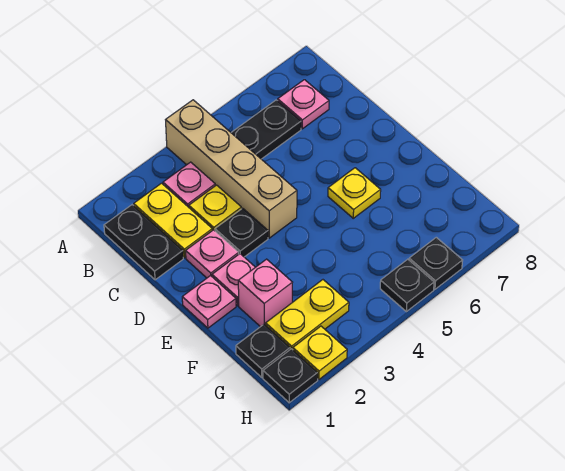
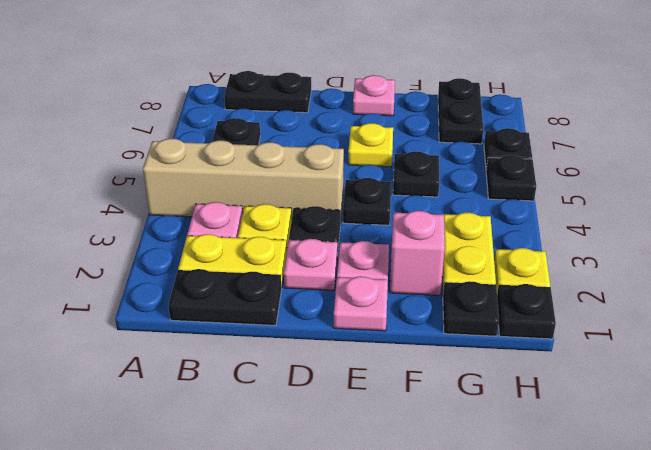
pink plate B7 level 1 -> pink plate E8 level 1
none -> black plate B8:C8 level 1
none -> black plate E4 level 1
none -> black plate F5 level 1
none -> black plate G7:G8 level 1

